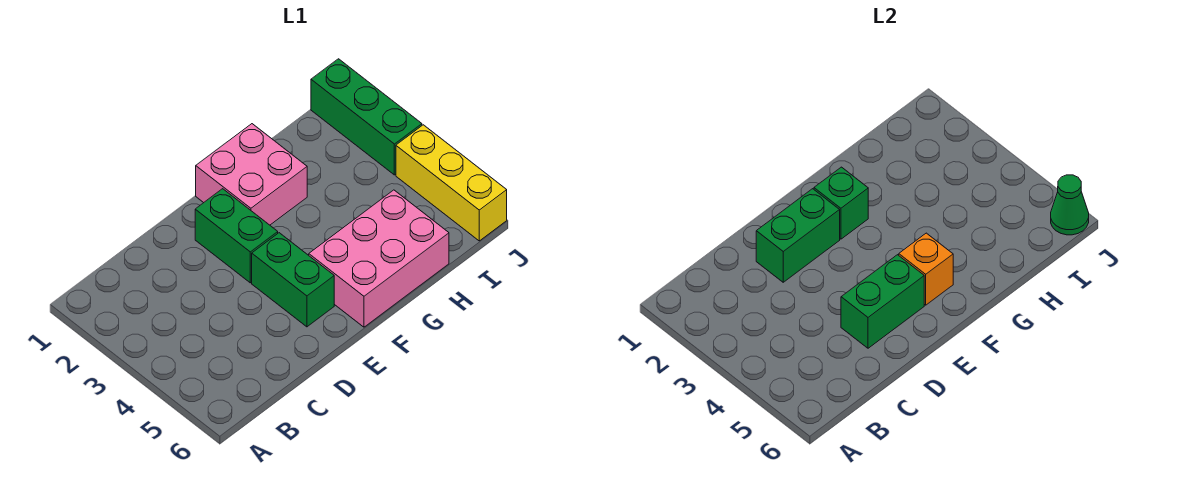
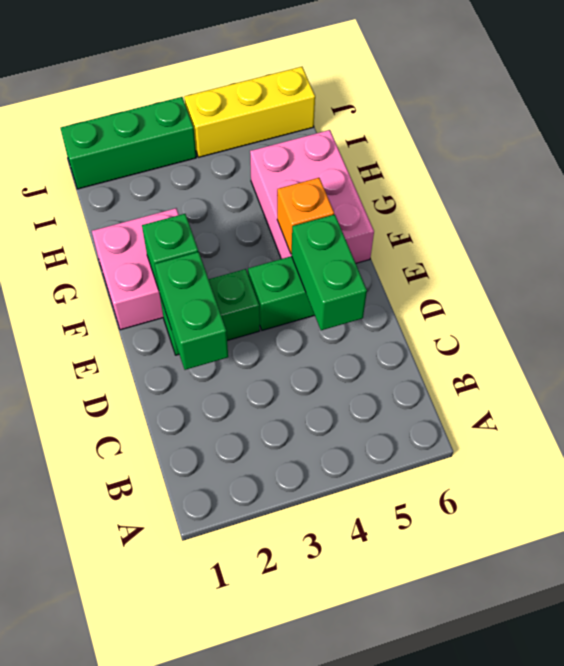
green cone J6 level 2 -> none

